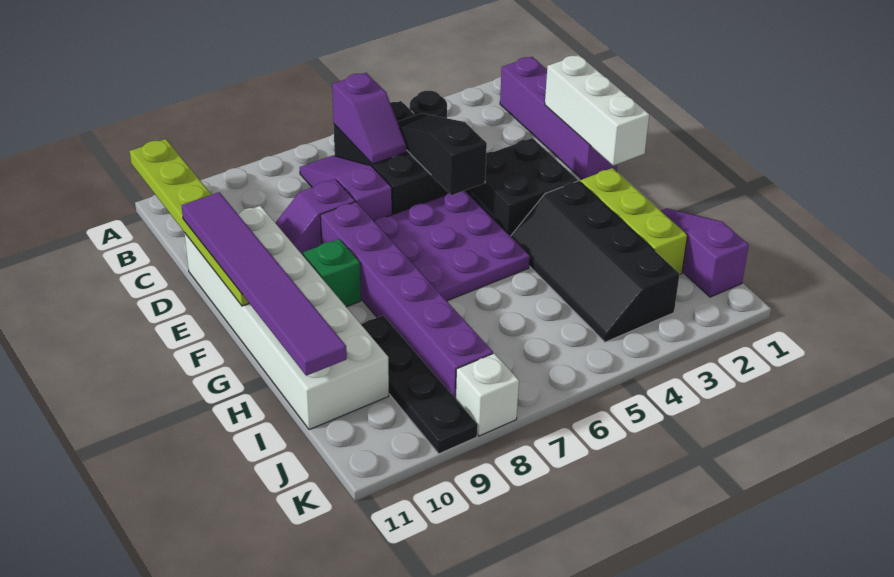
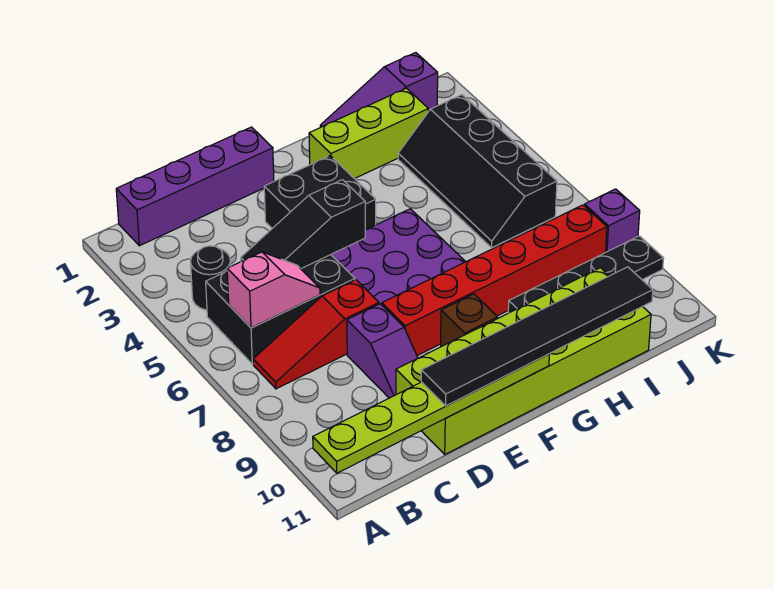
purple slope B6:C6 level 2 top B -> pink slope B6:C6 level 2 top B
purple slope B7:D7 level 1 top D -> red slope B7:D7 level 1 top D
white brick D1:F1 level 2 -> none
white brick D10:I11 level 1 -> lime brick D10:I11 level 1
purple tile D11:I11 level 3 -> black tile D11:I11 level 3
purple brick E8:J8 level 1 -> red brick E8:J8 level 1
green brick F9 level 1 -> brown brick F9 level 1
black slope G3:J4 level 1 top 3 -> black slope I3:J6 level 1 top J
white brick K8 level 1 -> purple brick K8 level 1

